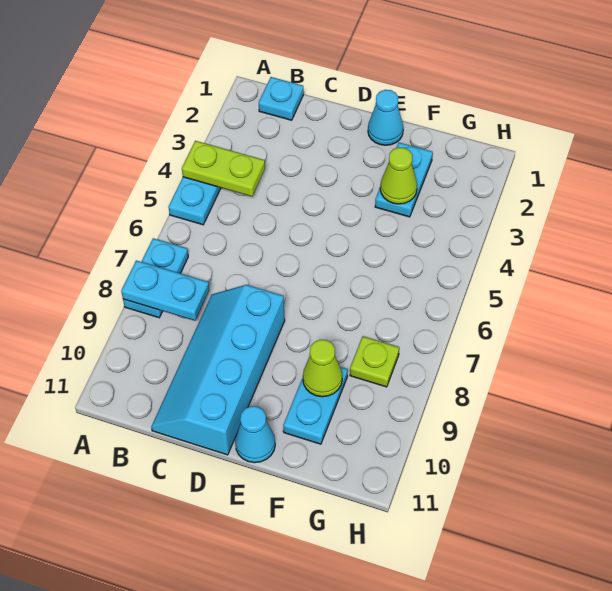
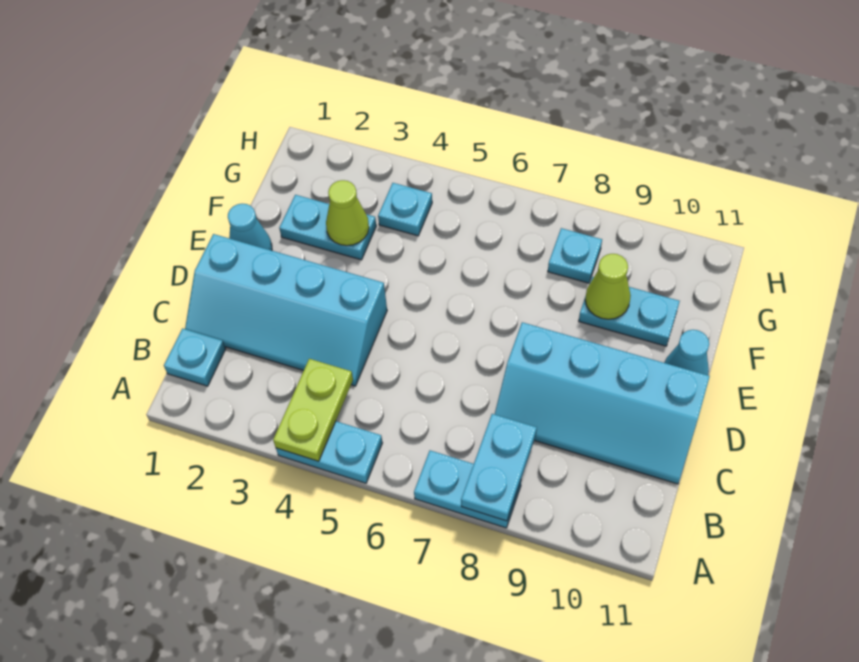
none -> cyan slope C1:D4 level 1 top D
none -> cyan plate G4 level 1
lime plate G8 level 1 -> cyan plate G8 level 1

